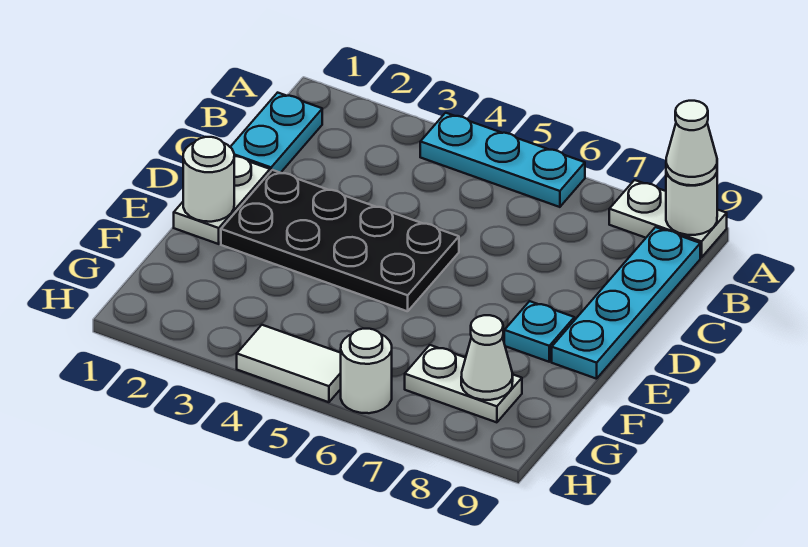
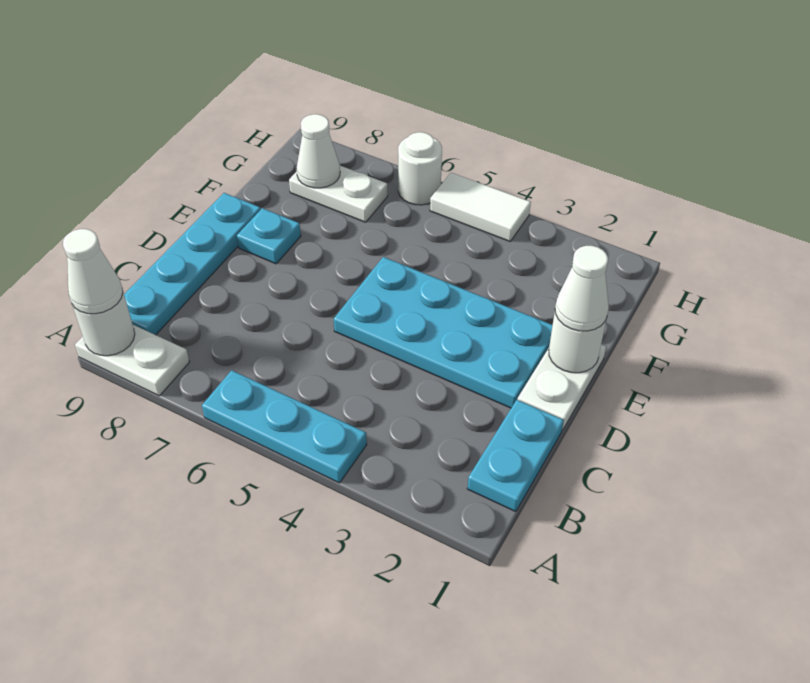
black plate D2:E5 level 1 -> cyan plate D2:E5 level 1
none -> white cone E1 level 3

